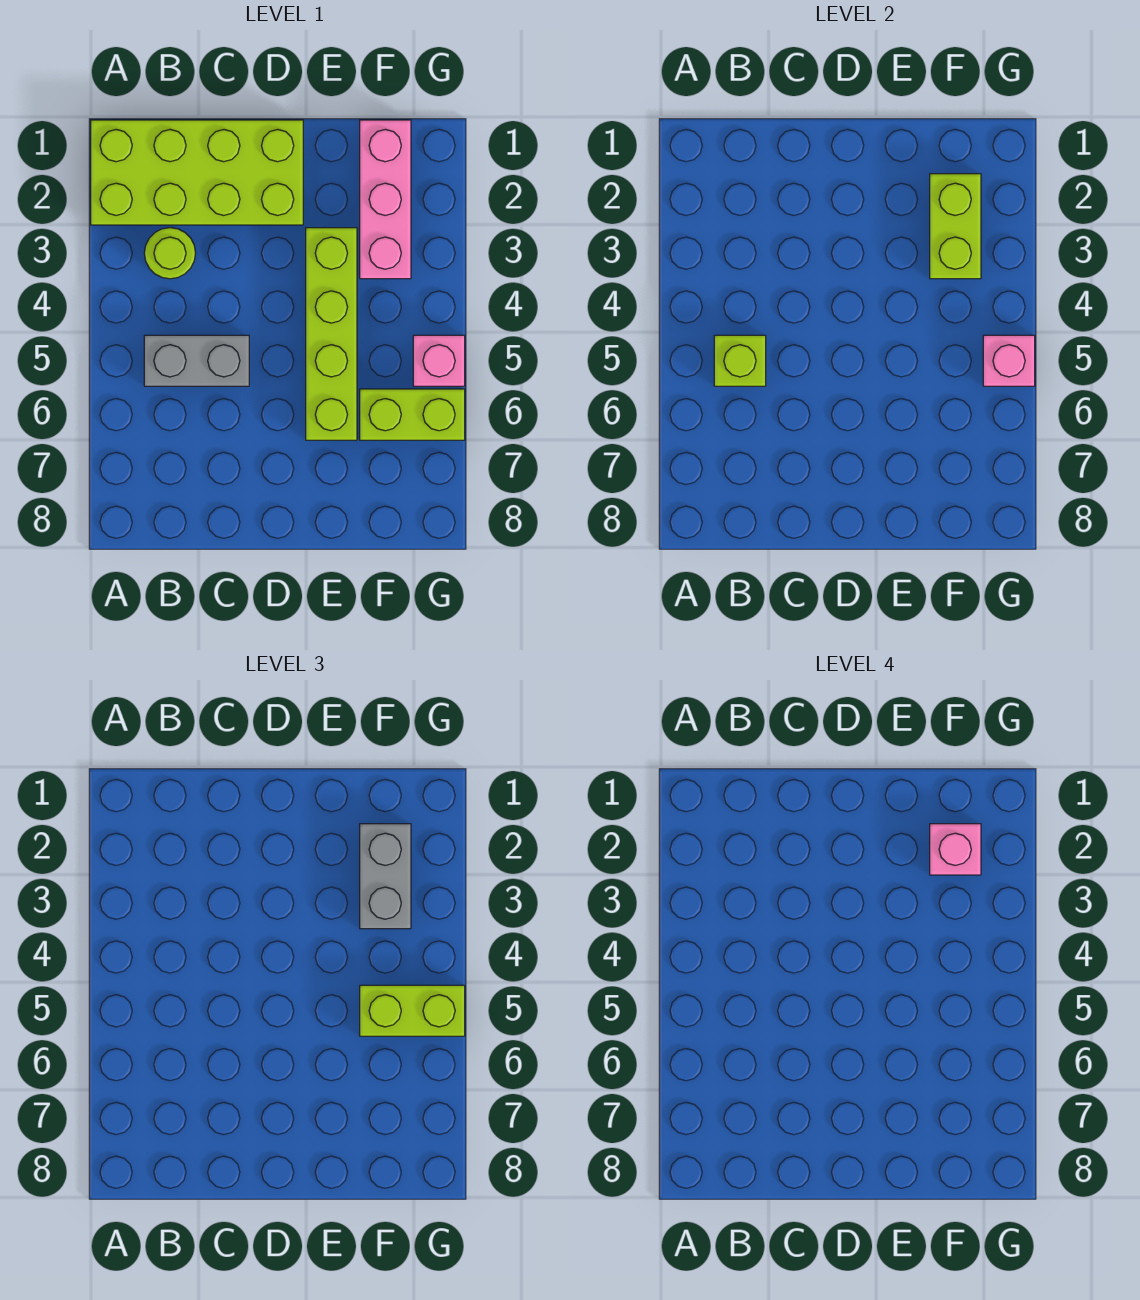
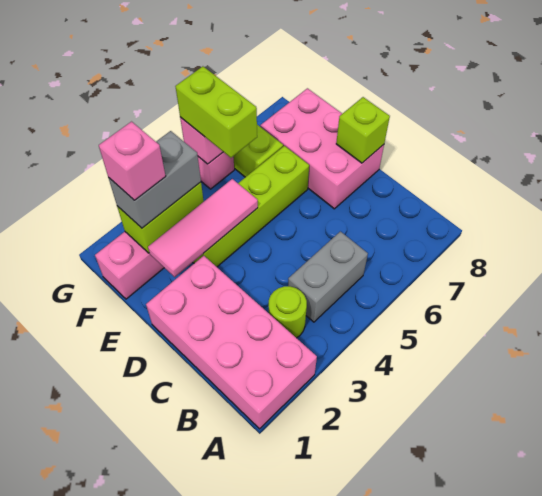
lime brick A1:D2 level 1 -> pink brick A1:D2 level 1
grey brick B5:C5 level 1 -> grey brick B4:B5 level 1
lime brick B5 level 2 -> lime brick D8 level 2
none -> pink brick D7:F8 level 1
none -> pink tile E2:E4 level 2

